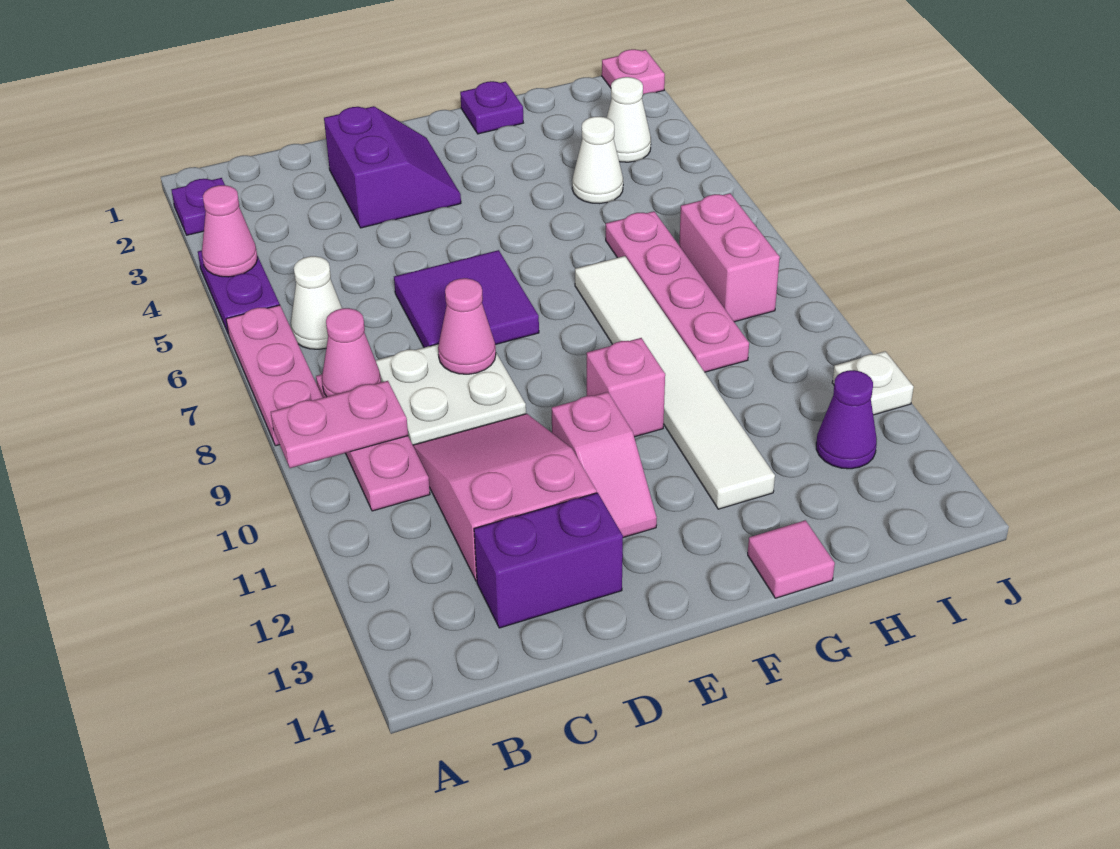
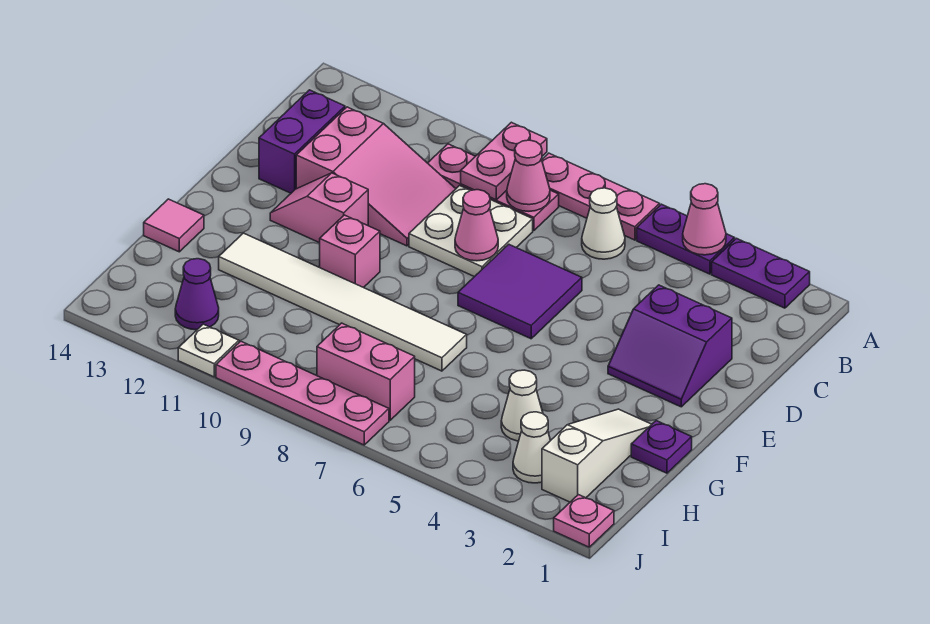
purple plate A2 level 1 -> purple plate A2:A3 level 1
none -> white slope G2:I2 level 1 top I
pink plate H6:H9 level 1 -> pink plate J7:J10 level 1

